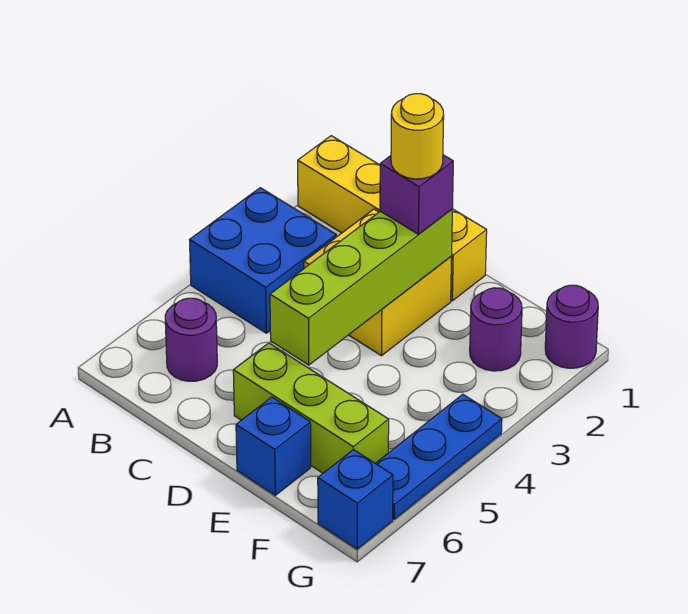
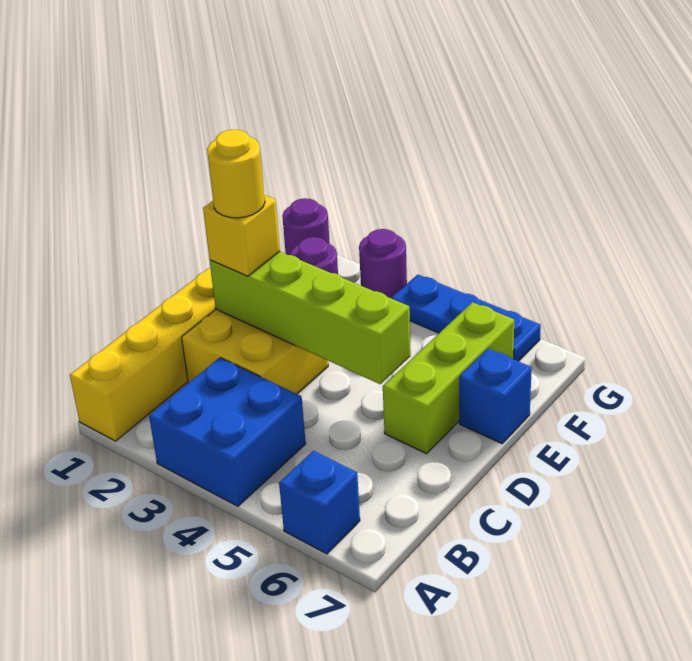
purple round brick B6 level 1 -> purple round brick G3 level 1
purple brick D2 level 3 -> yellow brick D2 level 3
blue brick G7 level 1 -> blue brick A6 level 1

